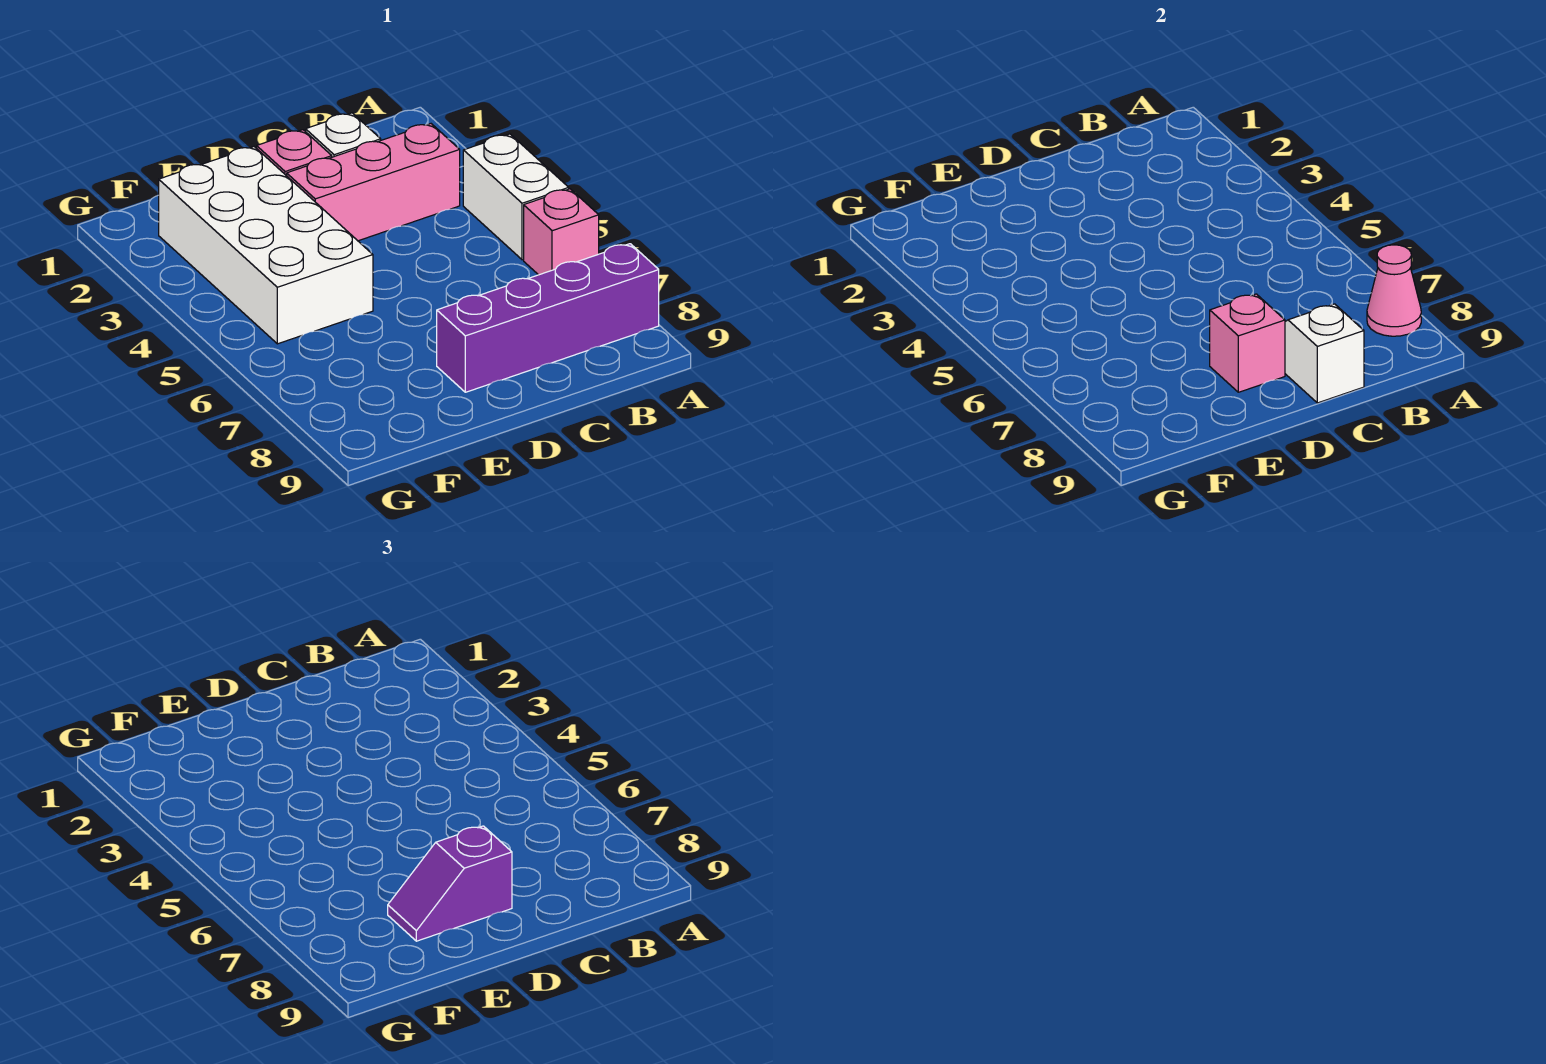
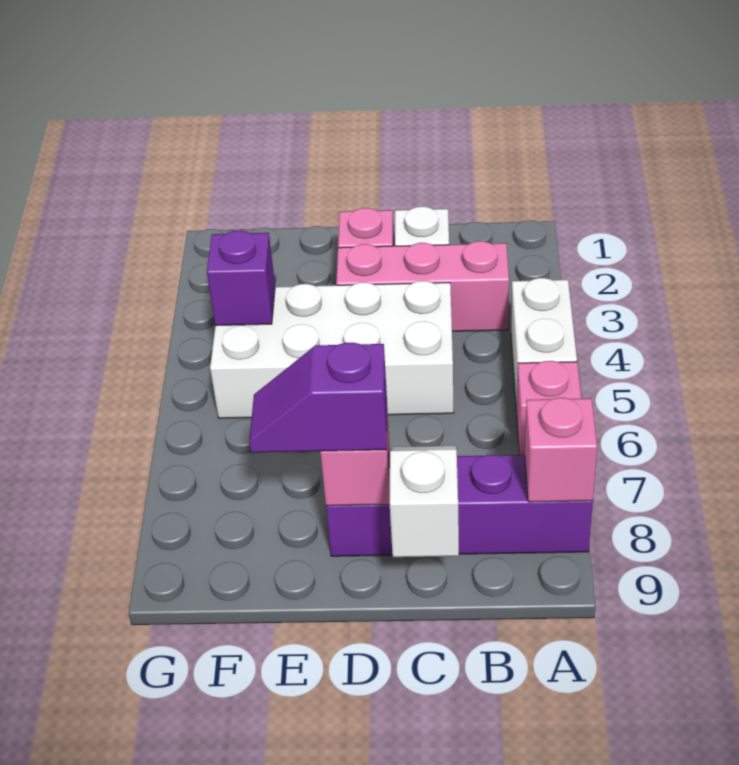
pink cone A8 level 2 -> pink brick A8 level 2
white brick E2:F5 level 1 -> white brick C4:F5 level 1
none -> purple brick F4 level 2

